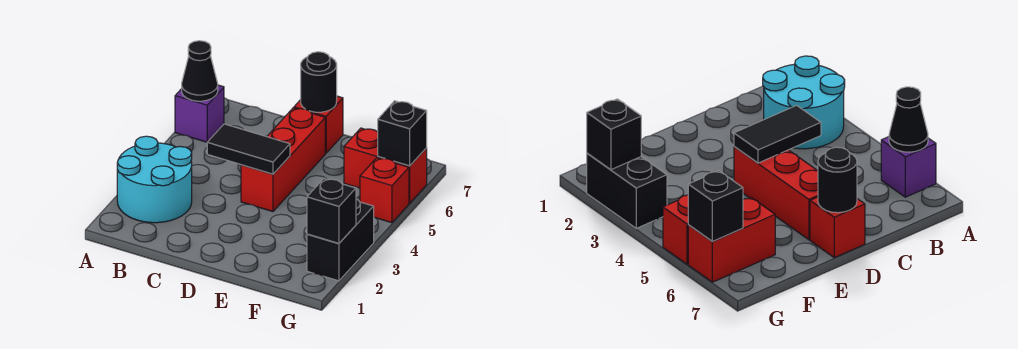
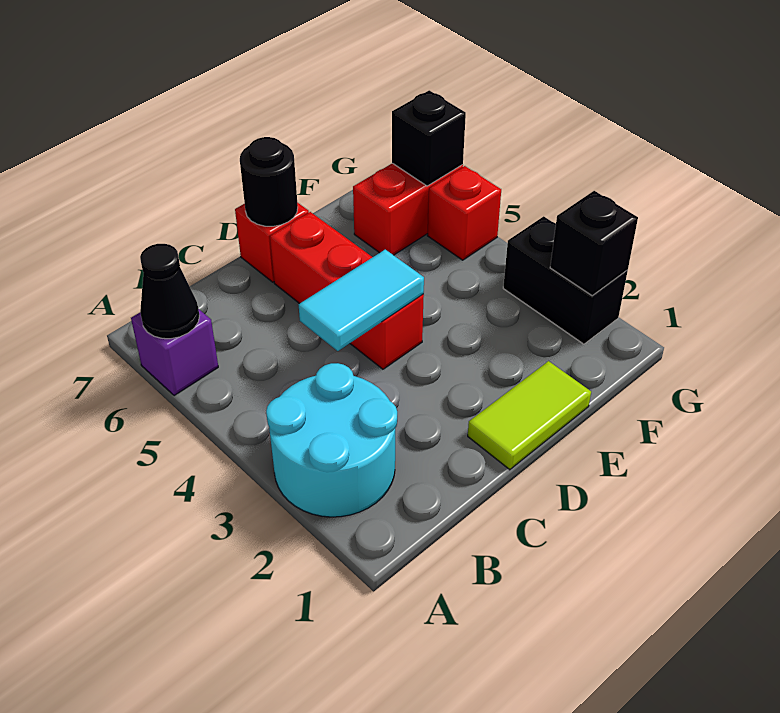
black tile C4:D4 level 2 -> cyan tile C4:D4 level 2
none -> lime tile D1:E1 level 1

